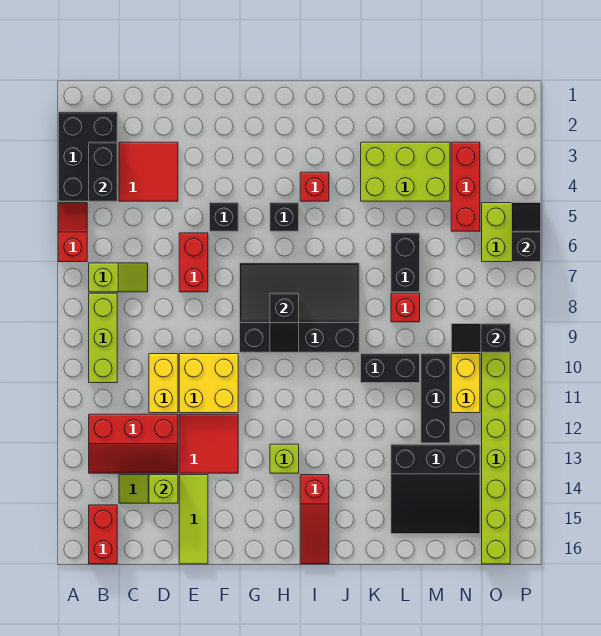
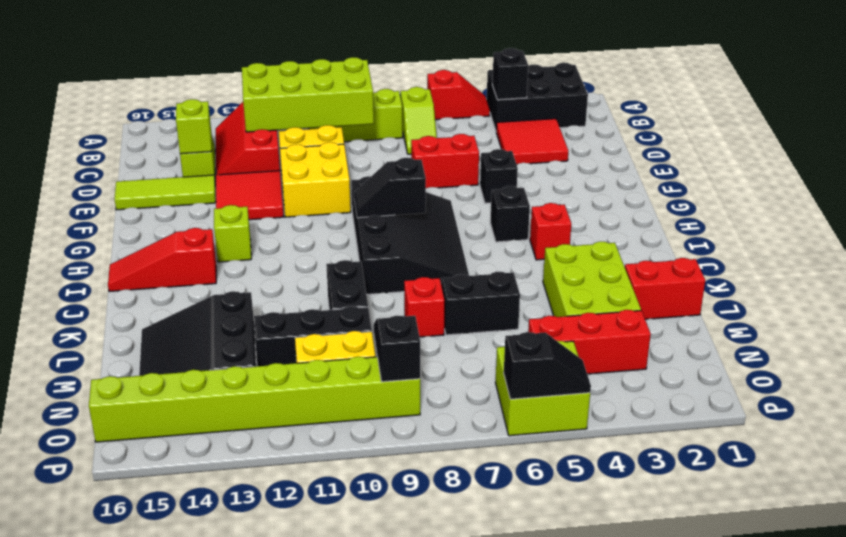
black brick B3:B4 level 2 -> black brick B4 level 2
none -> lime brick B9:C12 level 2
red brick B15:B16 level 1 -> red brick L1:L2 level 1

